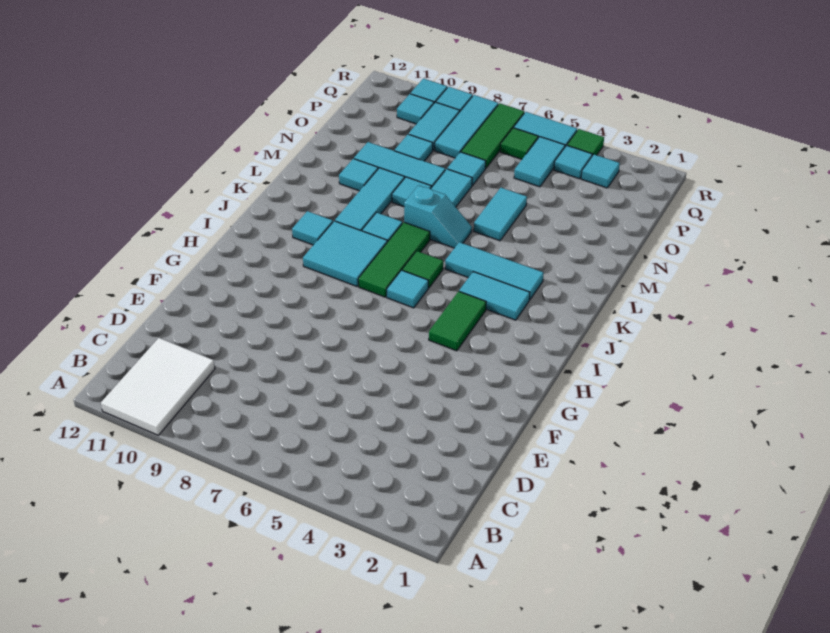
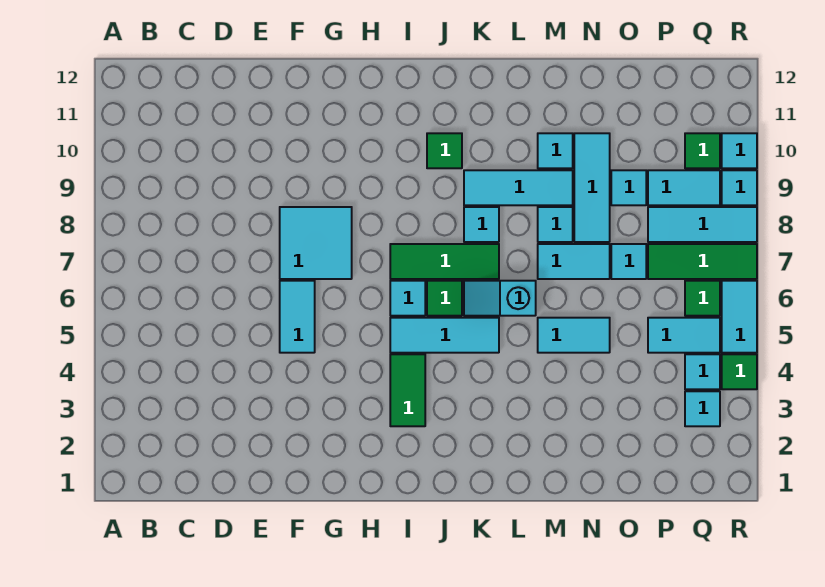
white tile A10:C11 level 1 -> none
green tile H4:I4 level 1 -> green tile I3:I4 level 1
cyan tile I8:J9 level 1 -> cyan tile F7:G8 level 1
cyan tile J3:J4 level 1 -> cyan tile F5:F6 level 1
cyan tile J10 level 1 -> green tile J10 level 1
cyan tile K3:K5 level 1 -> cyan tile I5:K5 level 1
cyan slope L6:L7 level 1 top 7 -> cyan slope K6:L6 level 1 top L
cyan tile Q10 level 1 -> green tile Q10 level 1

